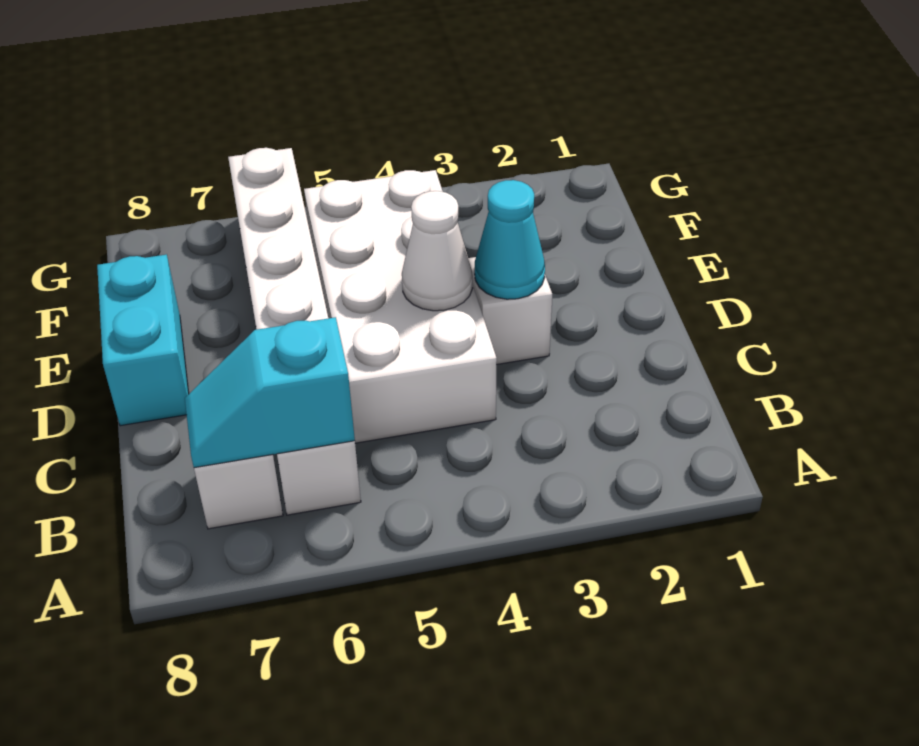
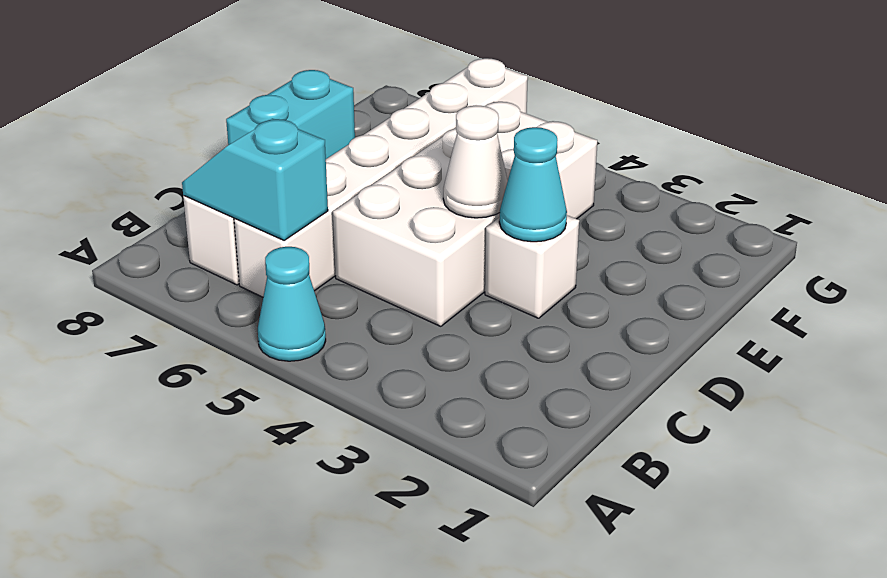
none -> cyan cone A5 level 1

